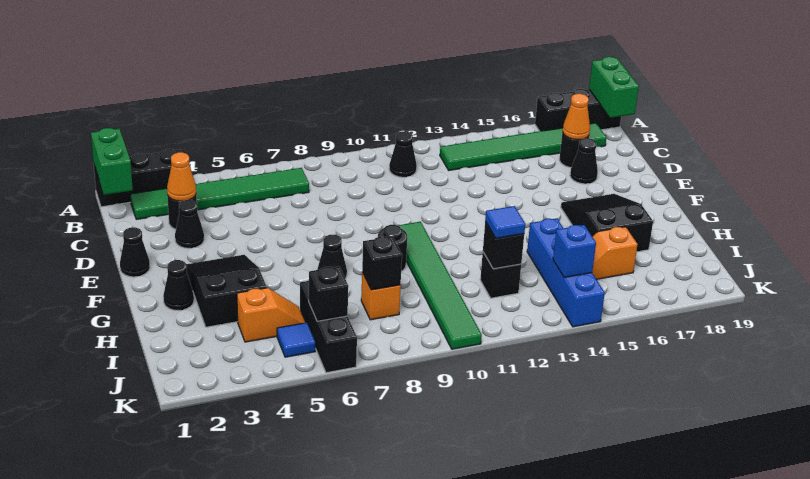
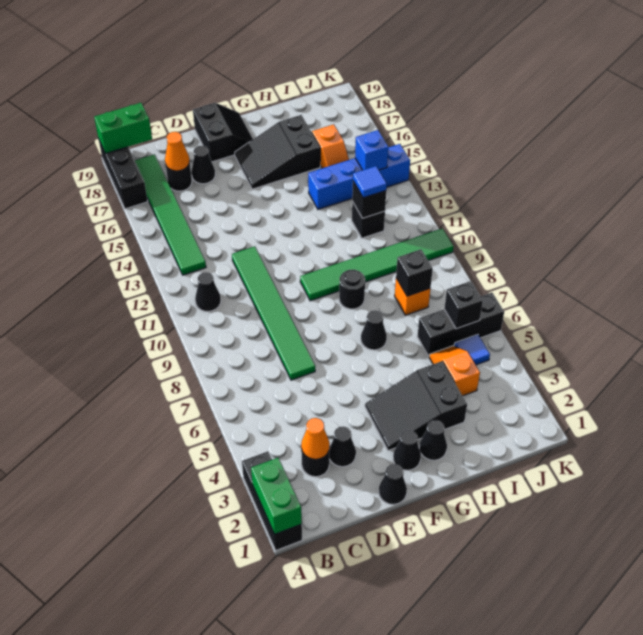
green brick A1:B1 level 2 -> green brick A1:A2 level 2
green tile B2:B7 level 1 -> green tile D7:D12 level 1
none -> black slope E18:F19 level 1 top E
none -> black cone F2 level 1

